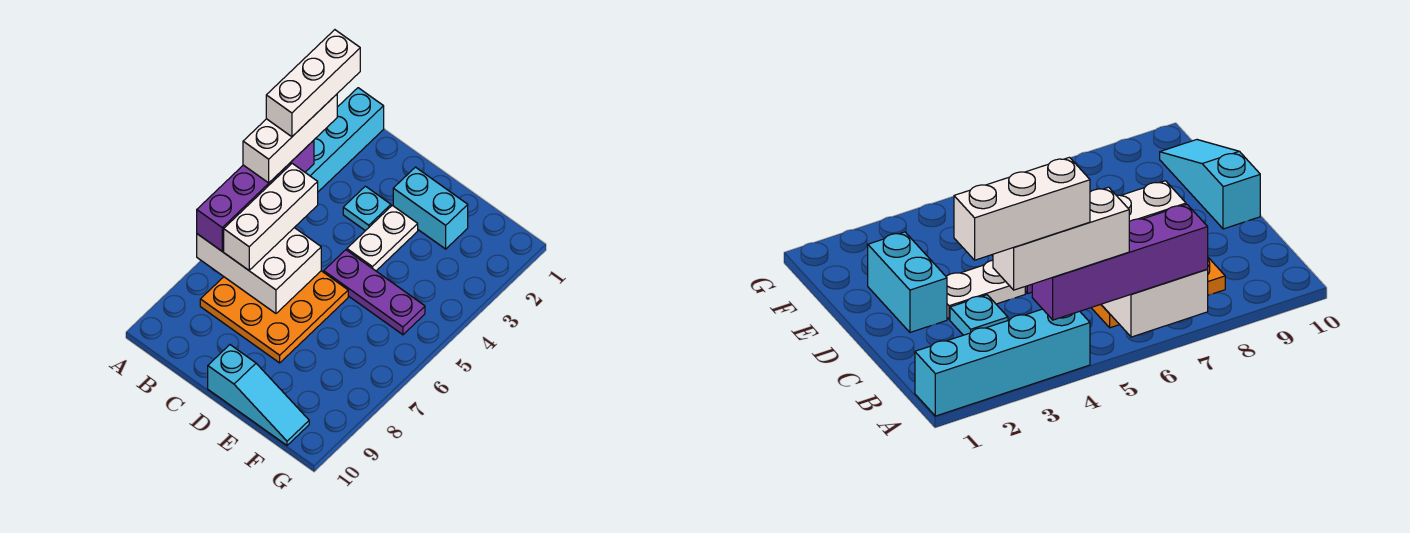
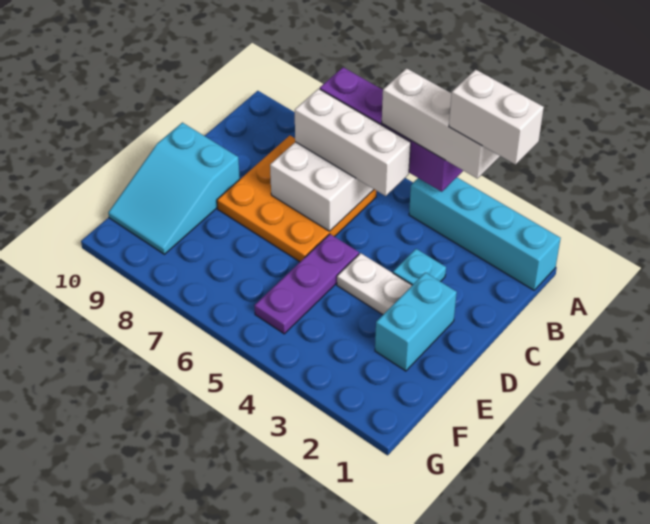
white brick A2:A4 level 5 -> white brick A2:A3 level 5
cyan slope D10:F10 level 1 top D -> cyan slope D9:F10 level 1 top D

